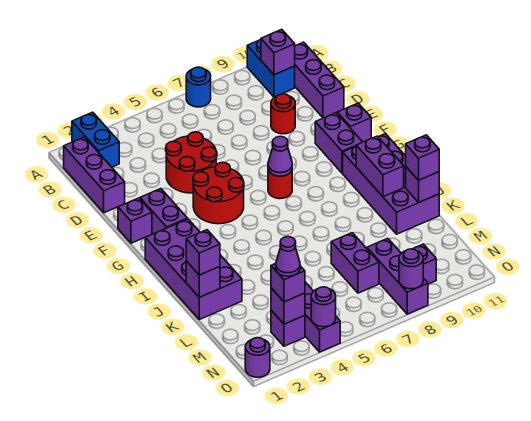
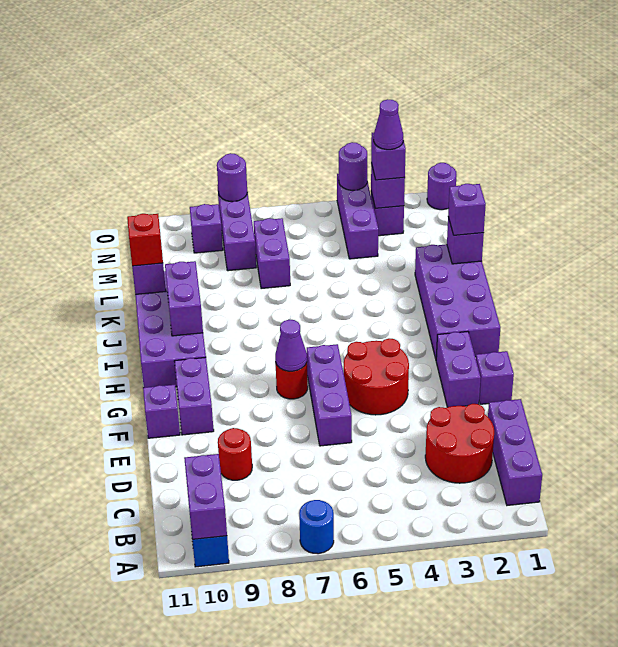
blue brick A2:B2 level 1 -> none
purple brick B10 level 2 -> purple brick A10:B10 level 2
purple brick B11:D11 level 1 -> purple brick E6:G6 level 1
red round brick D4:E5 level 1 -> red round brick C2:D3 level 1
purple brick K11 level 3 -> red brick K11 level 3

